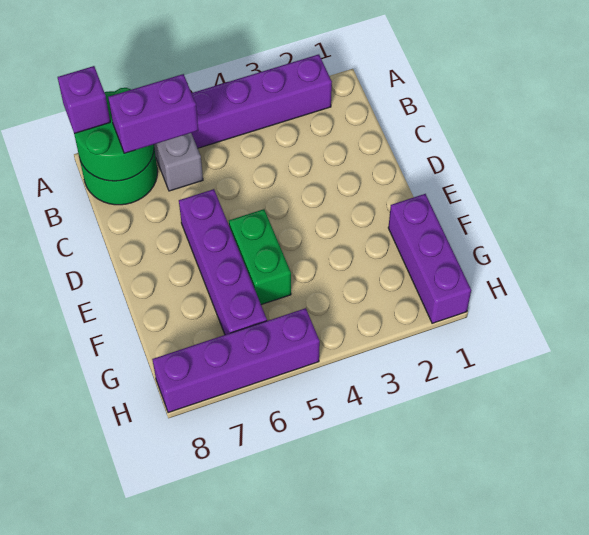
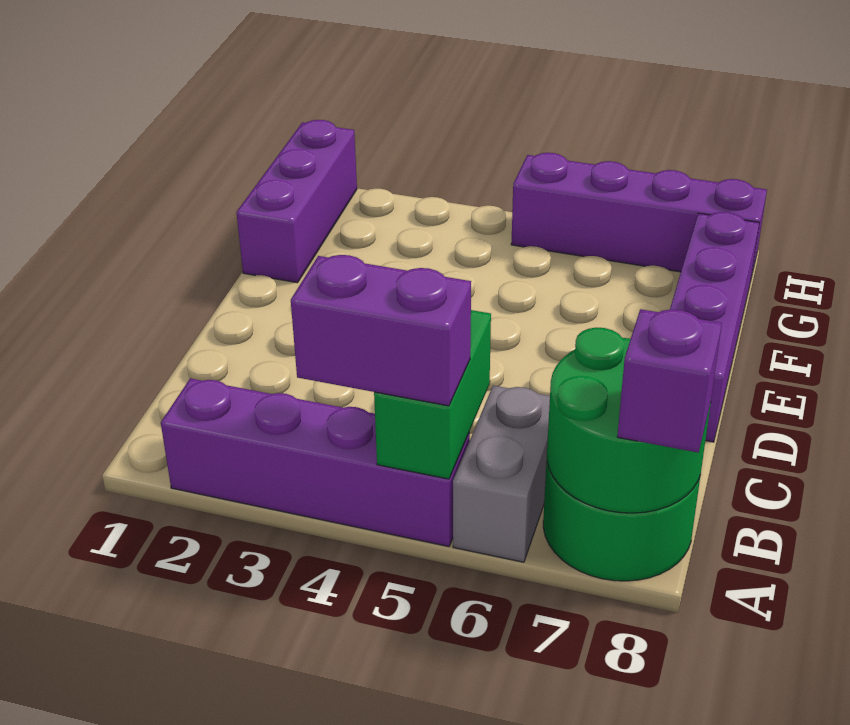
purple brick B6:B7 level 3 -> purple brick A4:A5 level 3
purple brick D6:G6 level 1 -> purple brick D8:G8 level 1
green brick E5:F5 level 1 -> green brick A5:B5 level 2

